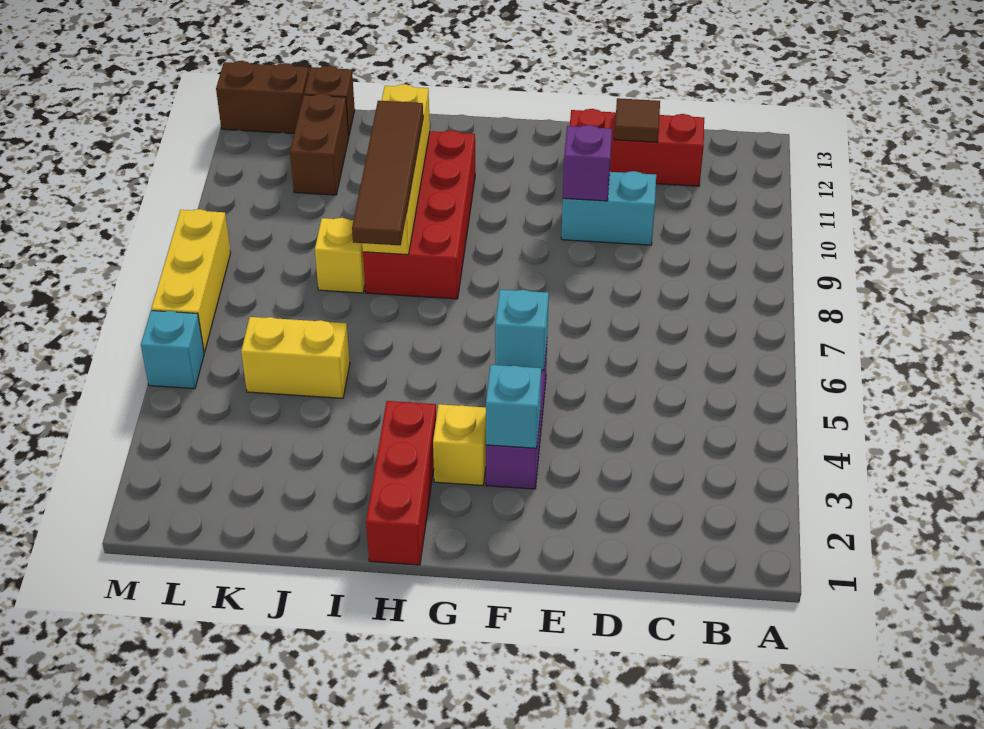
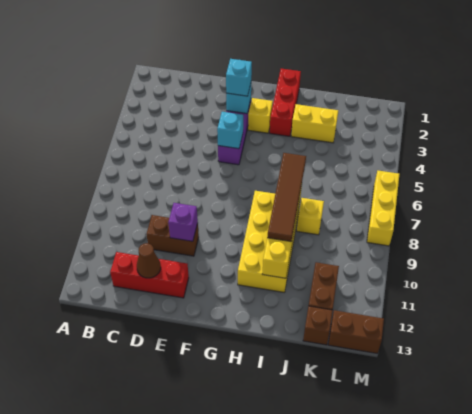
cyan brick D10:E10 level 1 -> brown brick D10:E10 level 1
brown tile D12 level 2 -> brown cone D12 level 2
red brick H8:I11 level 1 -> yellow brick H8:I11 level 1
yellow brick J5:K5 level 1 -> yellow brick I3:J3 level 1
cyan brick M5 level 1 -> cyan brick F3 level 3

